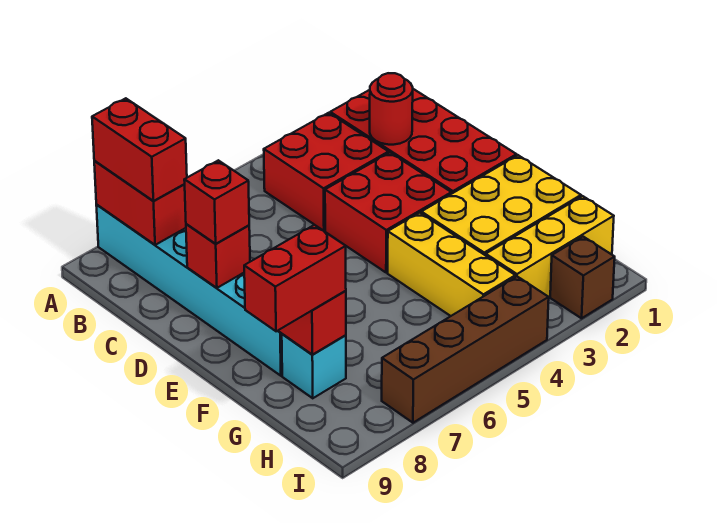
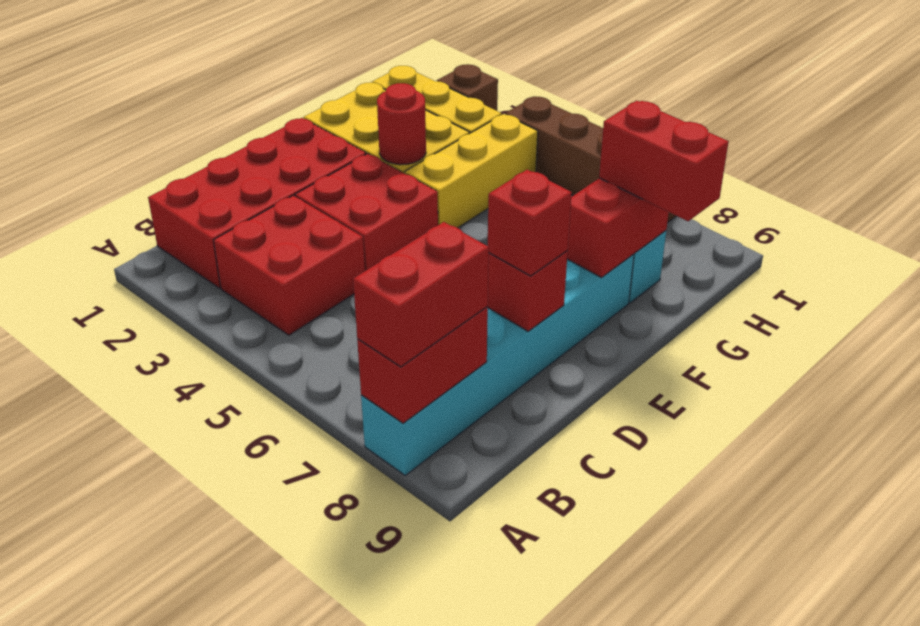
red round brick C2 level 2 -> red round brick F3 level 2

